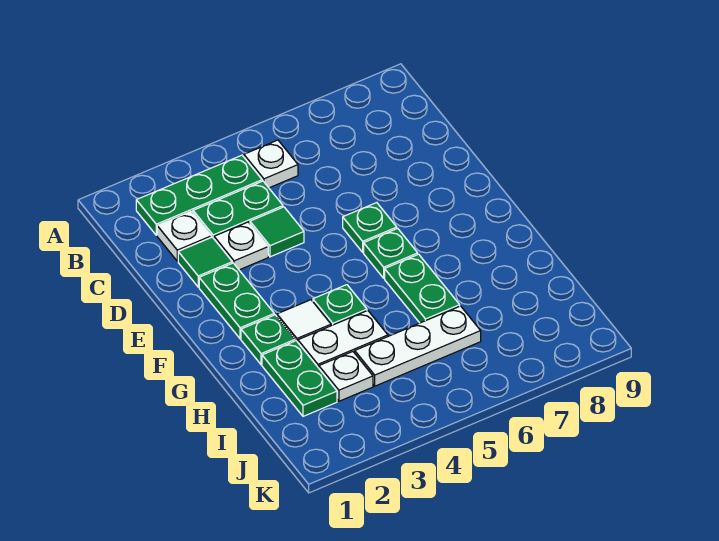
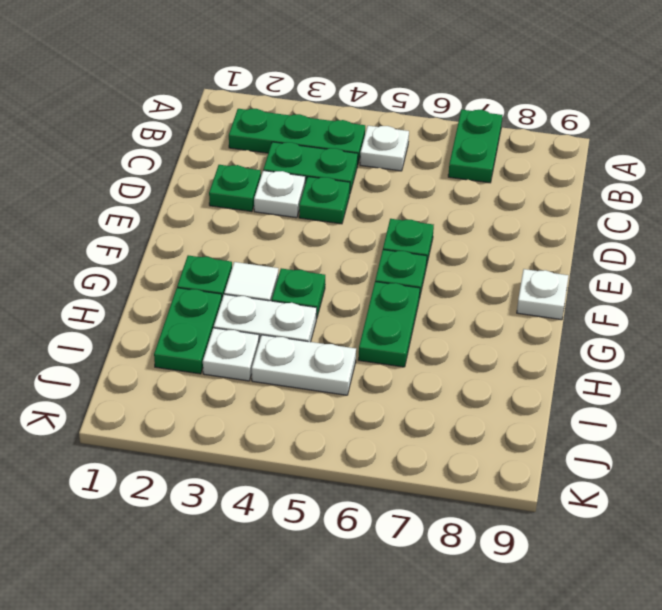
white plate C2 level 1 -> white plate F9 level 1
green tile D2 level 1 -> green plate D2 level 1
green tile D4 level 1 -> green plate D4 level 1
green plate E2:F2 level 1 -> green plate A7:B7 level 1
white plate I4:I6 level 1 -> white plate I4:I5 level 1

